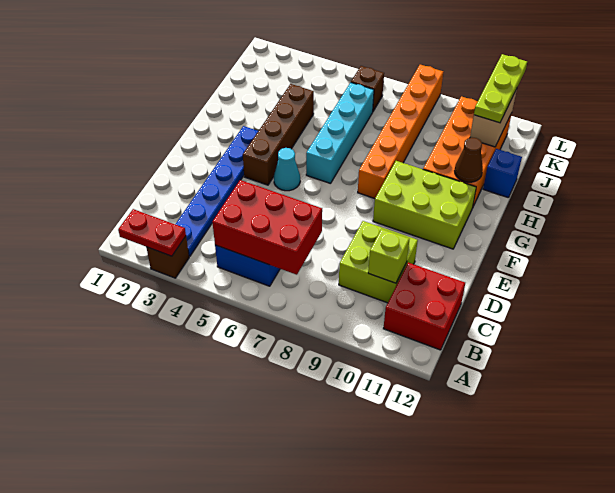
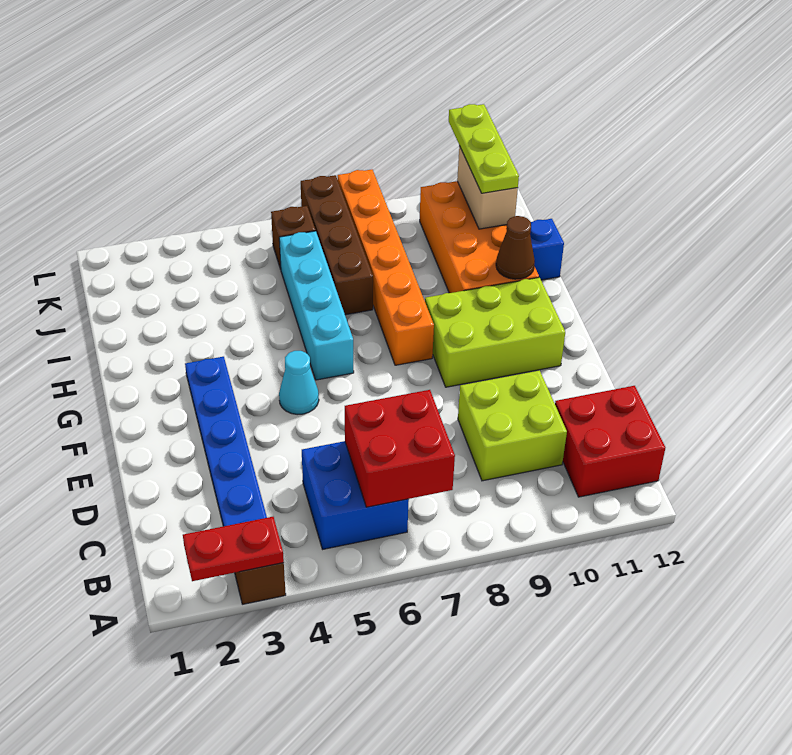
red brick B5:C7 level 2 -> red brick B6:C7 level 2
lime brick C10 level 2 -> none
brown brick F4:I4 level 1 -> brown brick I7:L7 level 1

